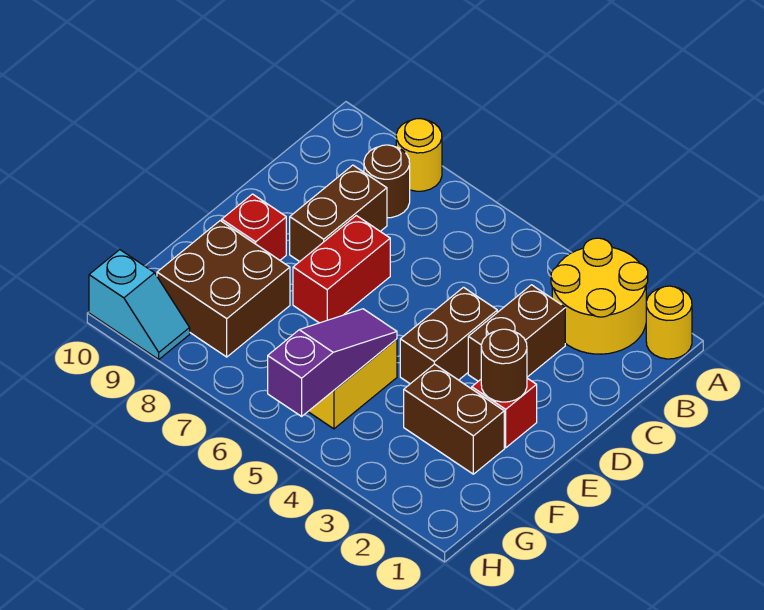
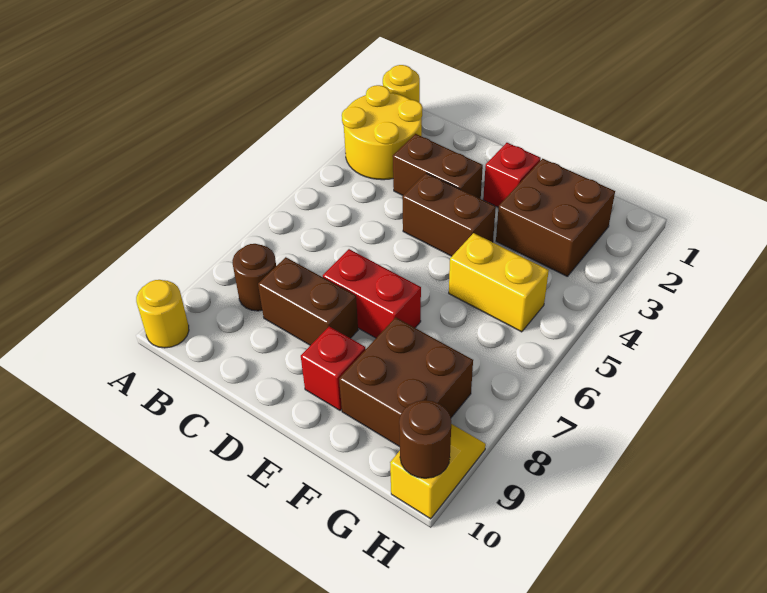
yellow round brick A8 level 1 -> yellow round brick A10 level 1
brown round brick E2 level 2 -> brown round brick H10 level 2
brown brick F2:F3 level 1 -> brown brick F2:G3 level 1
purple slope F5:H5 level 2 top H -> none
cyan slope H9:H10 level 1 top 10 -> yellow slope H9:H10 level 1 top 10

